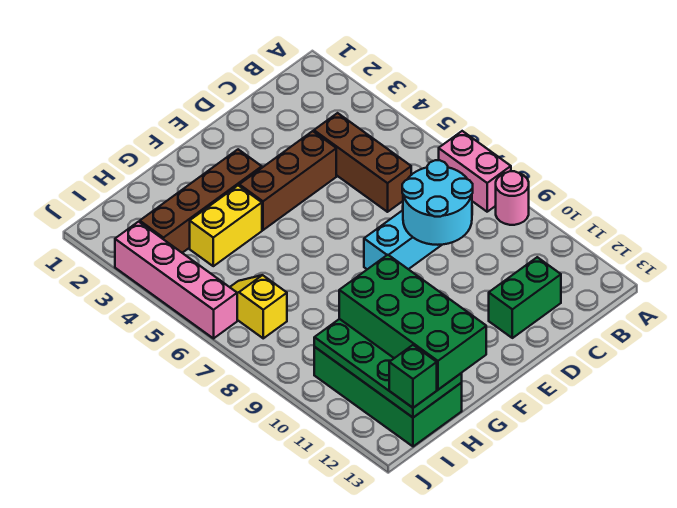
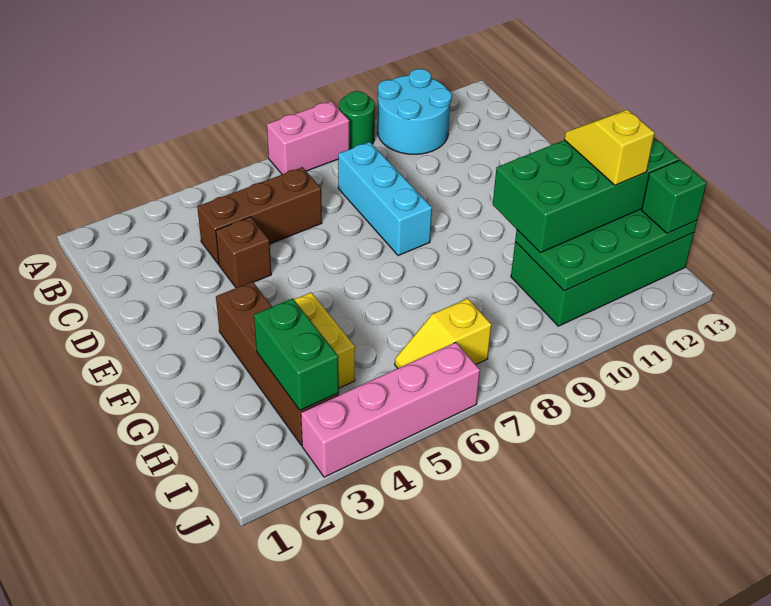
pink round brick A9 level 1 -> green round brick A9 level 1
cyan round brick C8:D9 level 2 -> cyan round brick A10:B11 level 1
green brick C12:D12 level 1 -> green brick H3:I3 level 2
brown brick D4:F4 level 1 -> brown brick D4 level 1
none -> yellow slope G12:H12 level 4 top H

